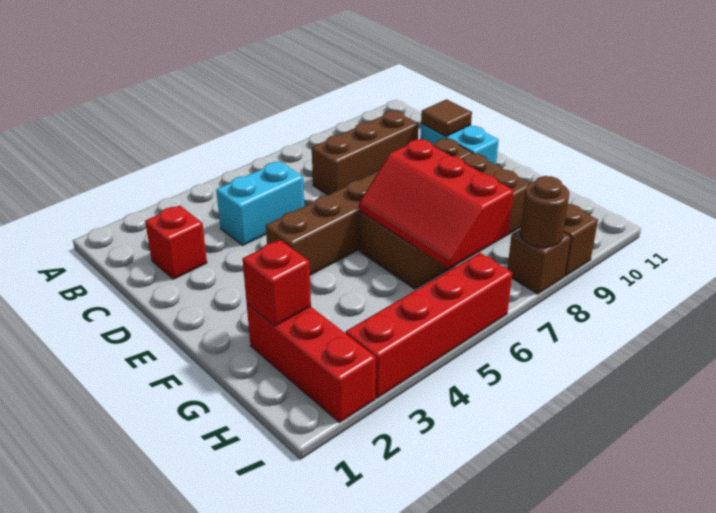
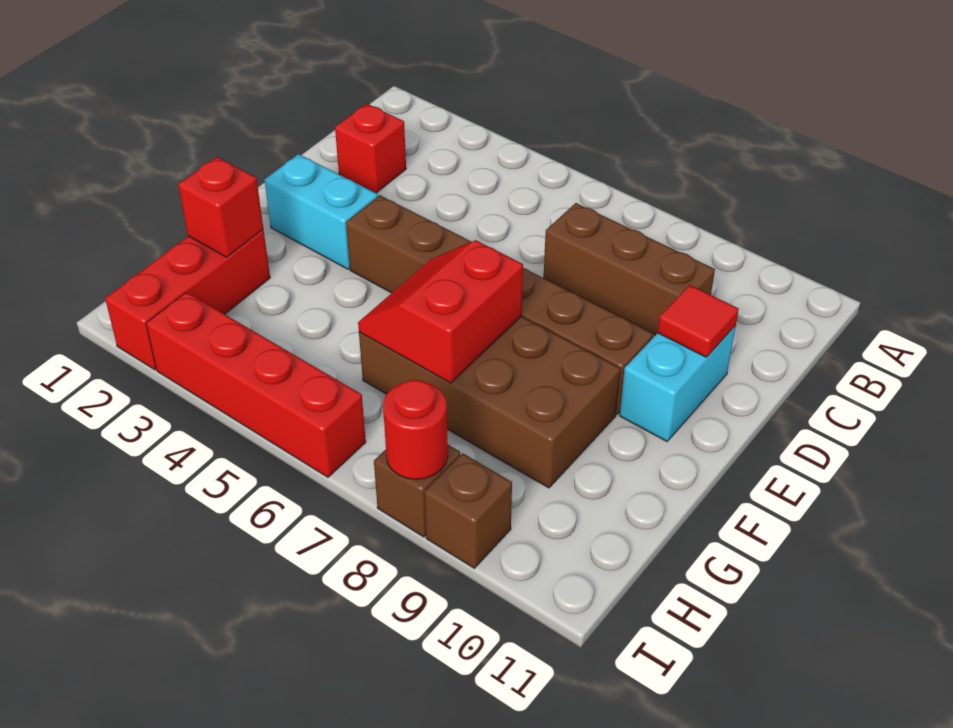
cyan brick C4:C5 level 1 -> cyan brick E2:E3 level 1
brown tile D10 level 2 -> red tile D10 level 2
red slope F6:H7 level 2 top 7 -> red slope F6:G7 level 2 top 7
brown round brick I8 level 2 -> red round brick I8 level 2

